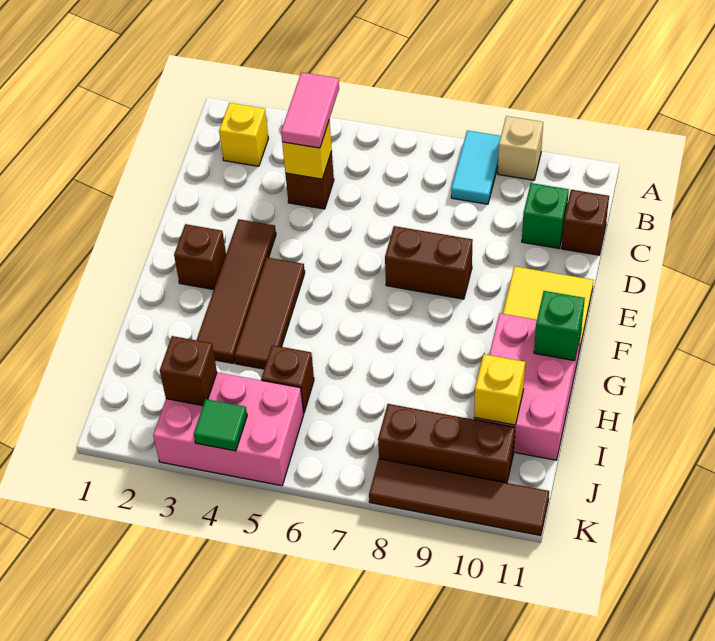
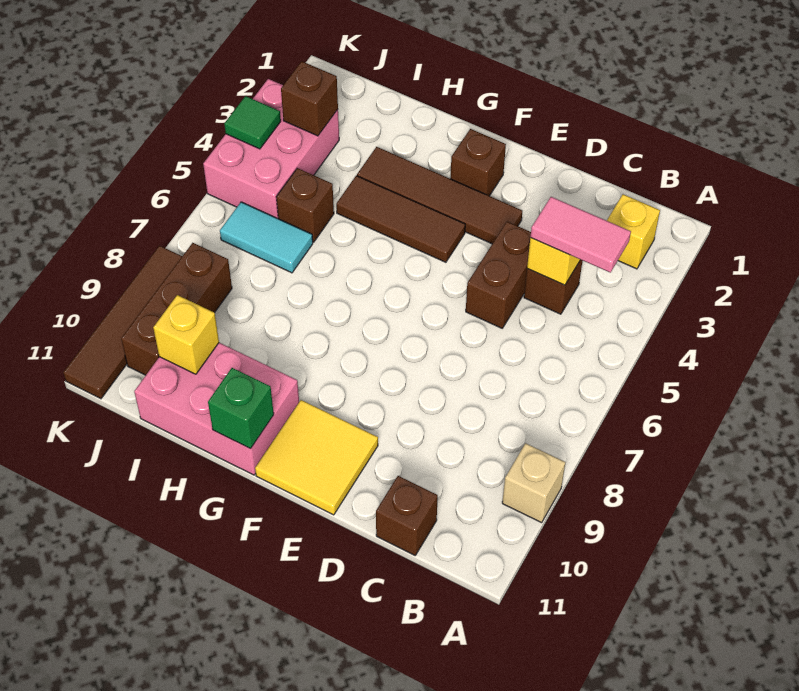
cyan tile A8:B8 level 1 -> cyan tile I6:J6 level 1
green brick C10 level 1 -> none
brown brick E7:E8 level 1 -> brown brick D4:D5 level 1

